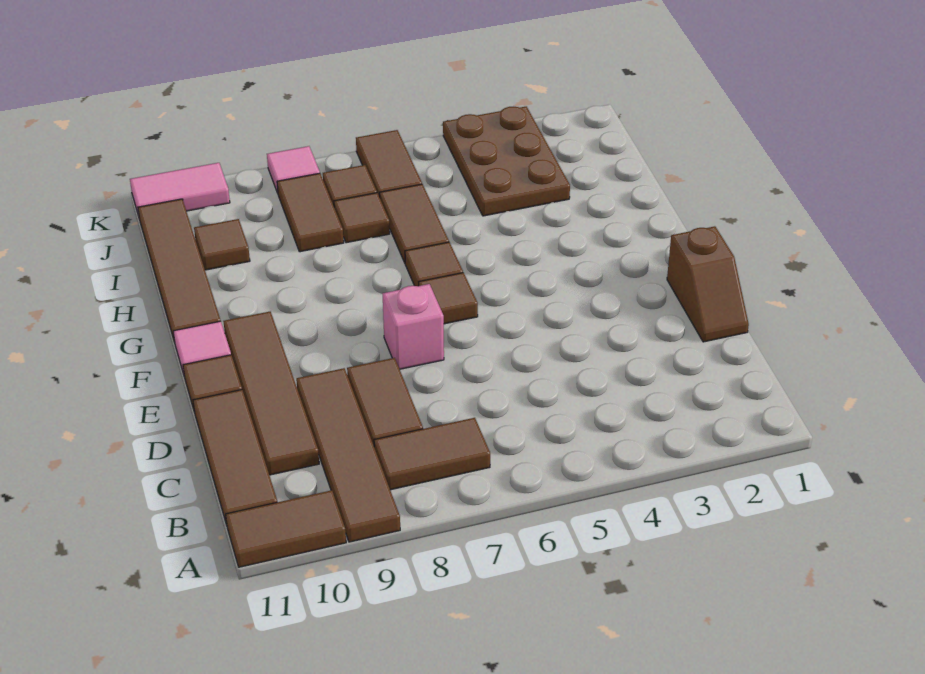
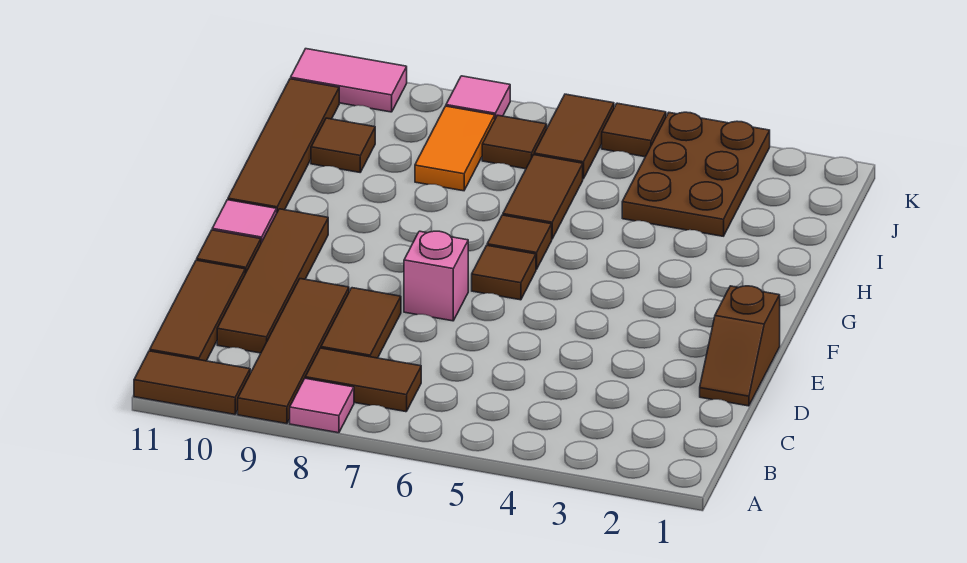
none -> pink tile A8 level 1
brown tile I7 level 1 -> brown tile K5 level 1
brown tile I8:J8 level 1 -> orange tile I8:J8 level 1

